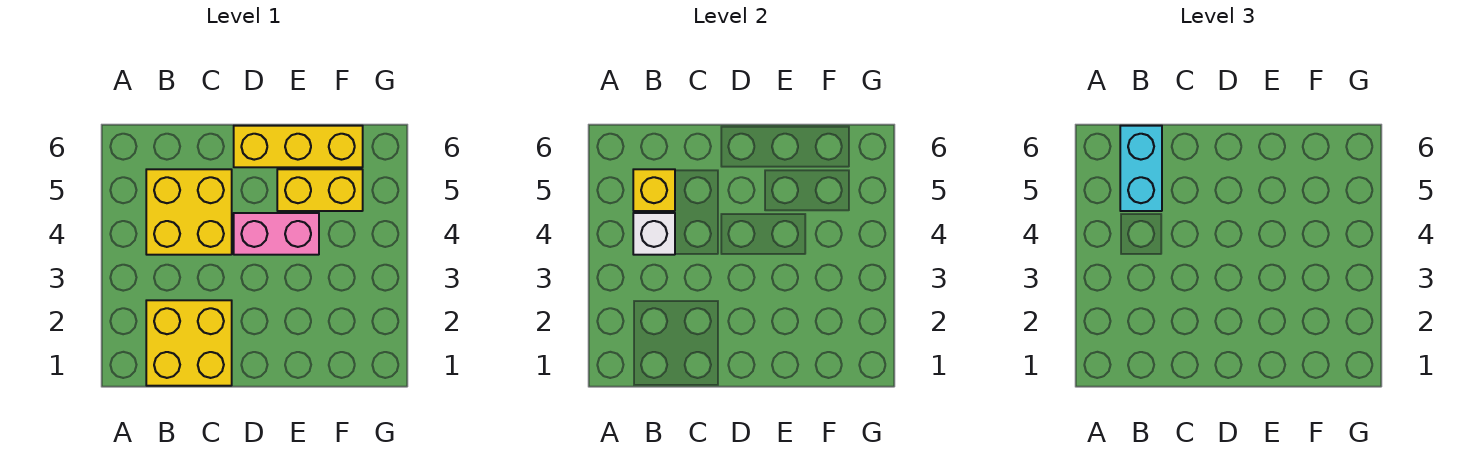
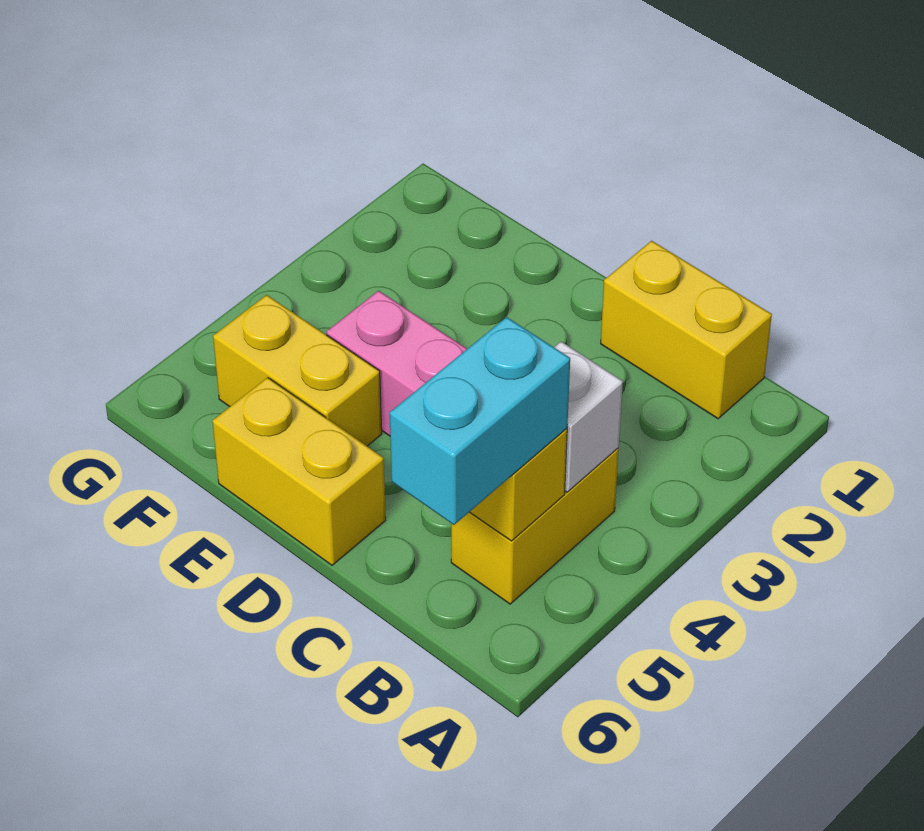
yellow brick B1:C2 level 1 -> yellow brick B1:C1 level 1
yellow brick B4:C5 level 1 -> yellow brick B4:B5 level 1
yellow brick D6:F6 level 1 -> yellow brick D6:E6 level 1

